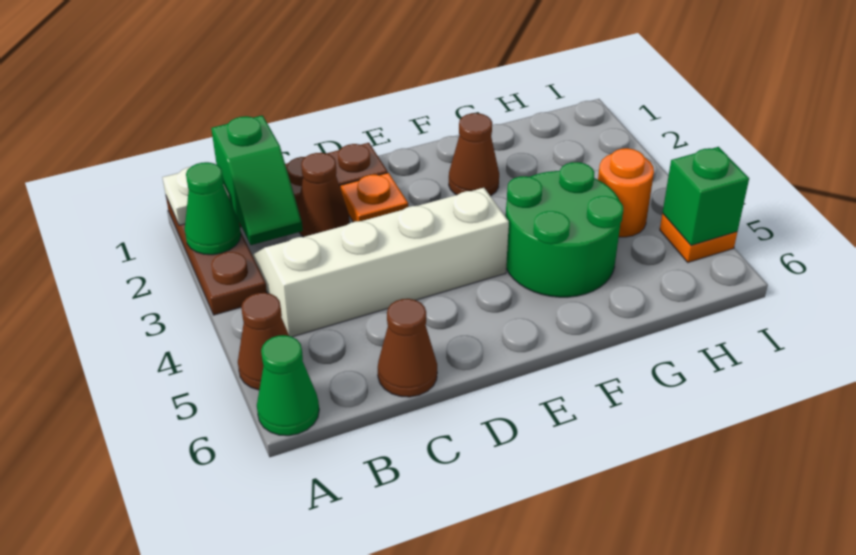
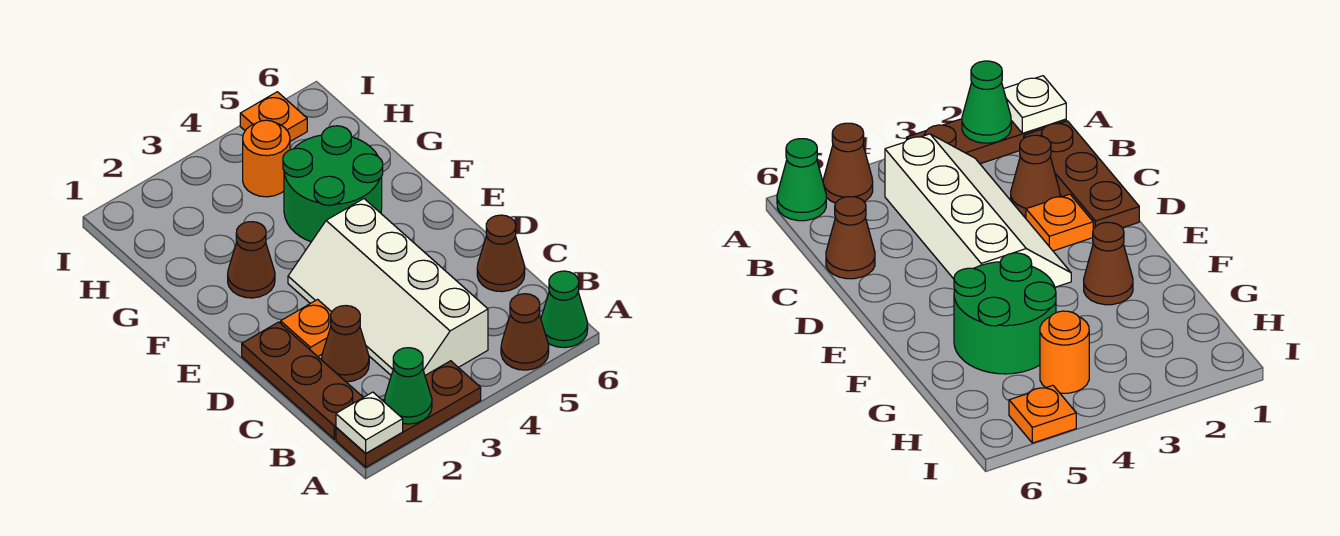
green slope B1:B2 level 2 top 1 -> none
green brick I5 level 2 -> none

